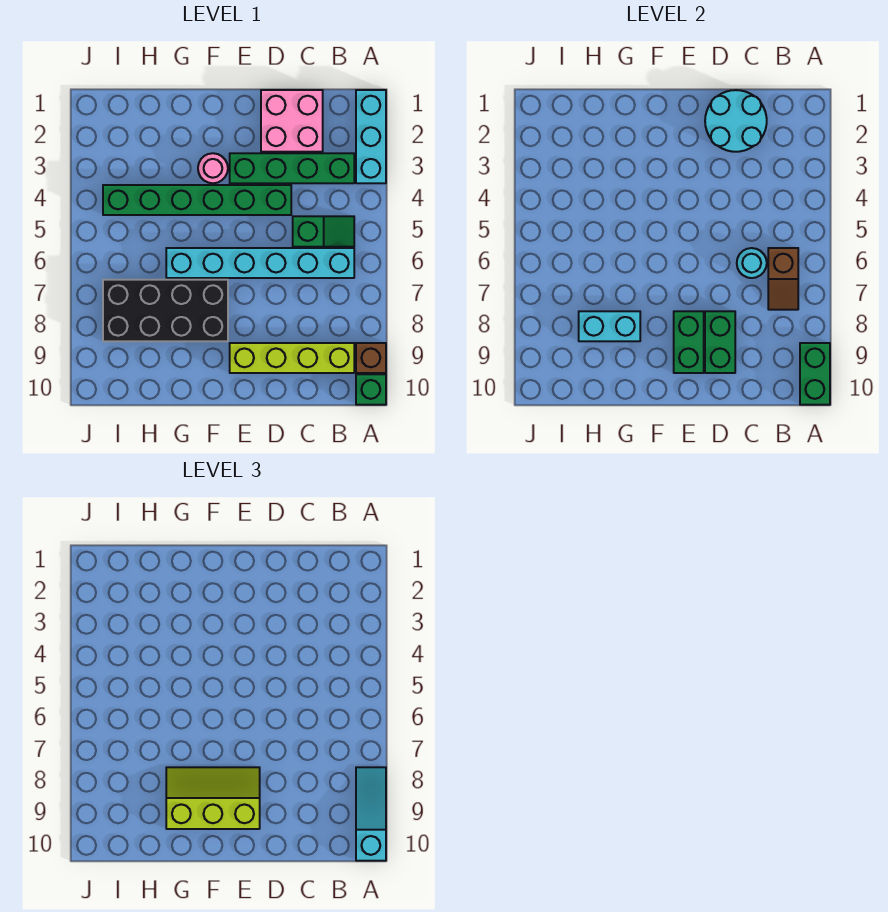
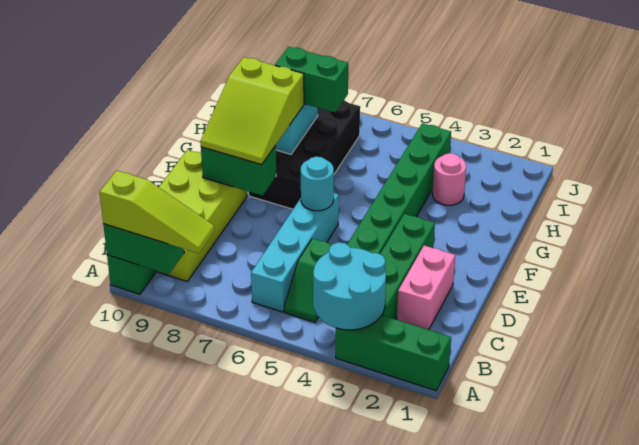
cyan brick A1:A3 level 1 -> green brick A1:A3 level 1
cyan slope A8:A10 level 3 top 10 -> lime slope A8:A10 level 3 top 10
brown brick A9 level 1 -> none
cyan brick B6:G6 level 1 -> cyan brick B6:E6 level 1
brown slope B6:B7 level 2 top 6 -> none
lime brick B9:E9 level 1 -> lime brick B9:E10 level 1
pink brick C1:D2 level 1 -> pink brick C2:D2 level 1
cyan round brick C1:D2 level 2 -> cyan round brick A3:B4 level 2
cyan round brick C6 level 2 -> cyan round brick E6 level 2
green brick D8:D9 level 2 -> green brick H7:H8 level 3
lime slope E8:G9 level 3 top 9 -> lime slope E8:G9 level 3 top G
pink round brick F3 level 1 -> pink round brick H3 level 1

